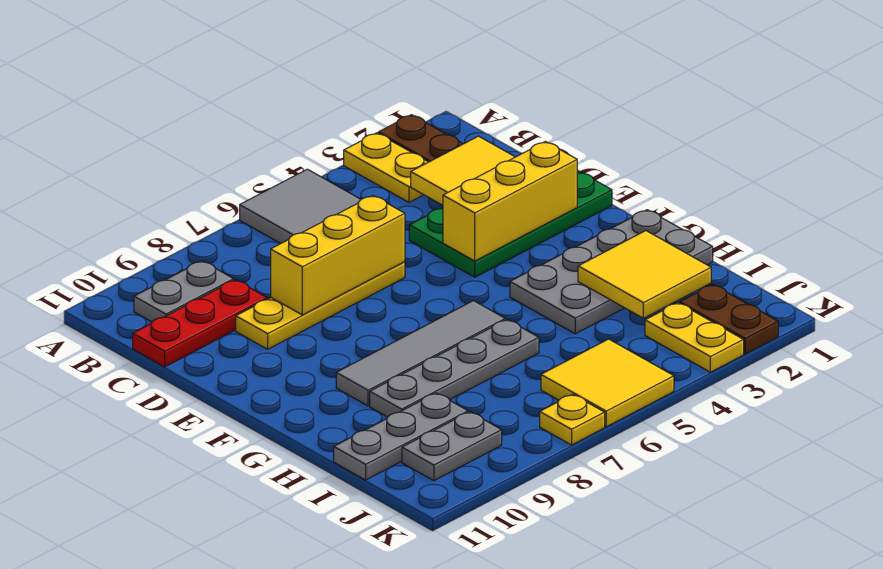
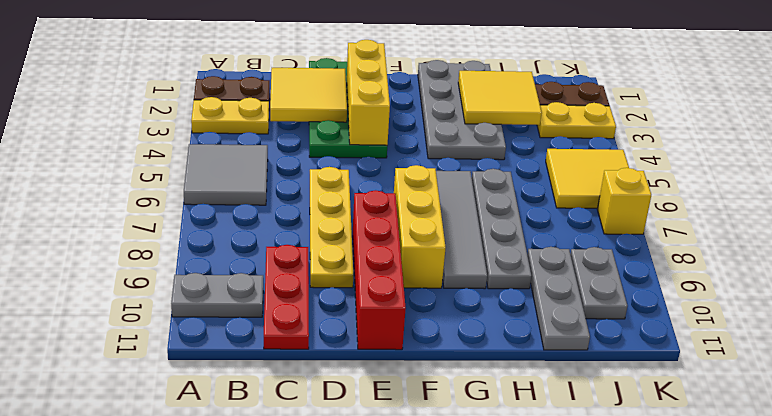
grey plate B9:B10 level 1 -> grey plate A10:B10 level 1
yellow brick D6:D8 level 2 -> yellow brick F7:F9 level 1
none -> red brick E8:E11 level 1
yellow plate K7 level 1 -> yellow brick K7 level 1

